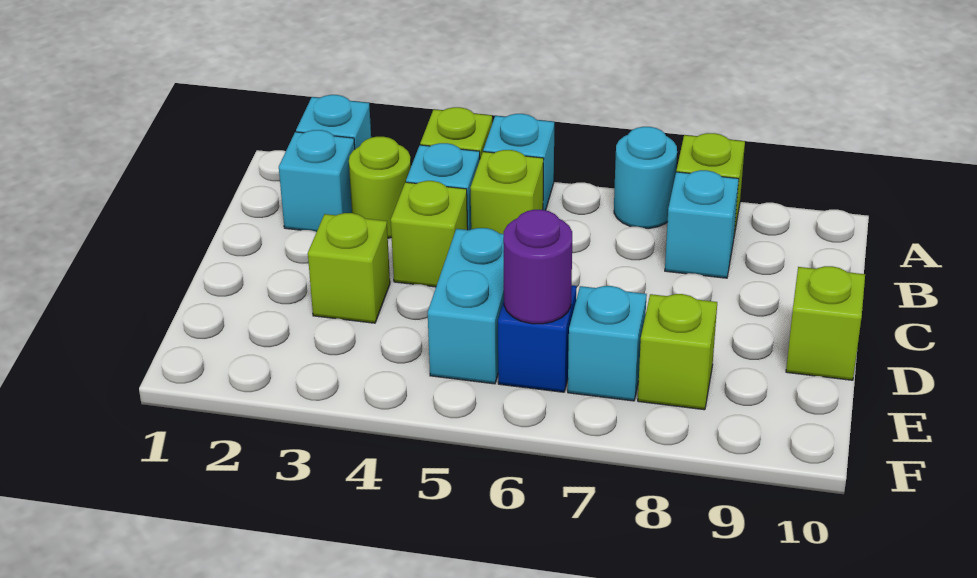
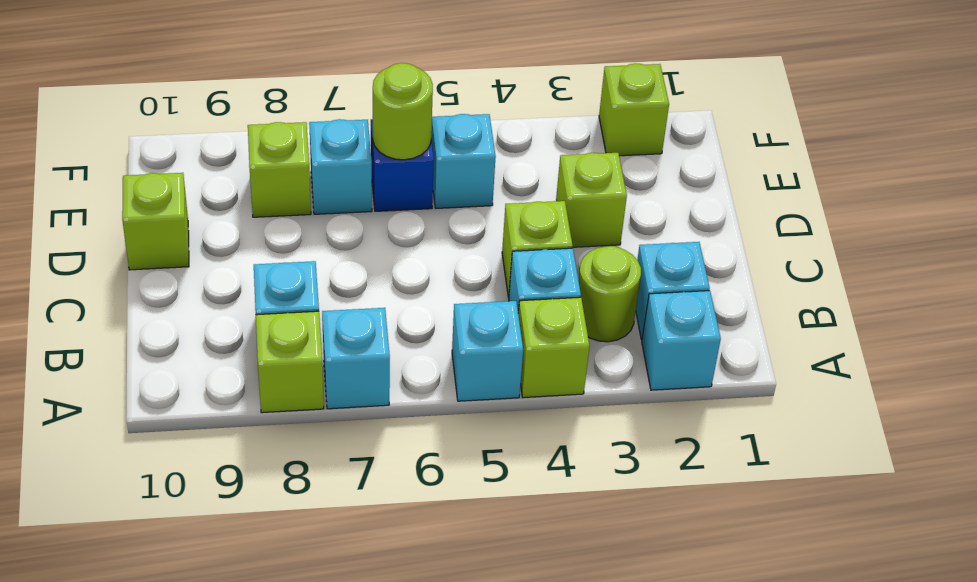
cyan round brick A7 level 1 -> cyan brick A7 level 1
lime brick B5 level 1 -> lime brick F2 level 1
cyan brick D5:E5 level 1 -> cyan brick E5 level 1
purple round brick E6 level 2 -> lime round brick E6 level 2

